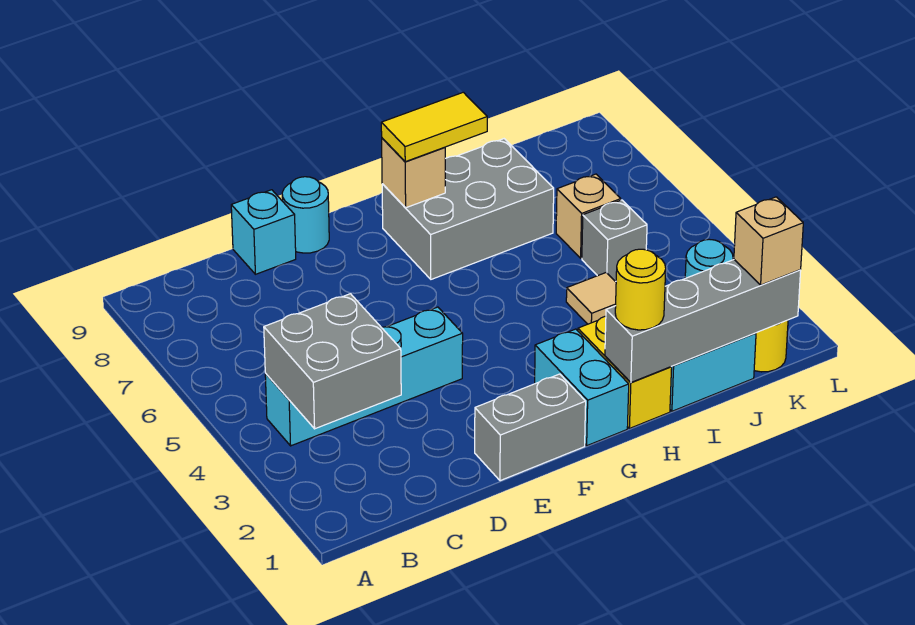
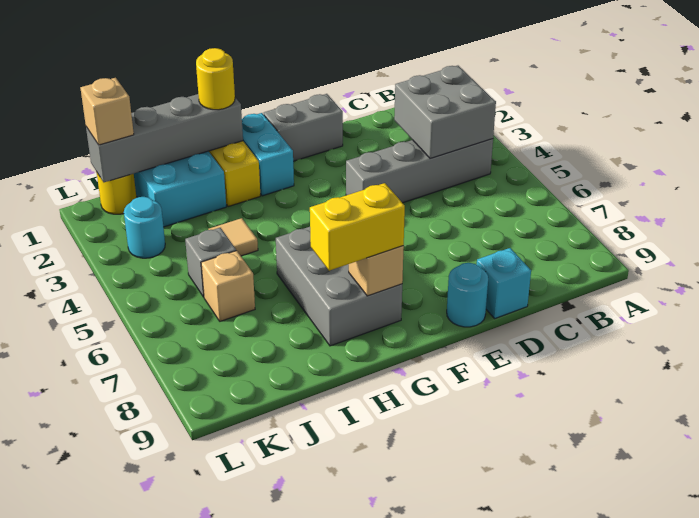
cyan brick B4:E4 level 1 -> grey brick B4:E4 level 1
grey brick G7:I8 level 1 -> grey brick G6:H8 level 1
yellow tile G8:H8 level 3 -> yellow brick G8:H8 level 3

